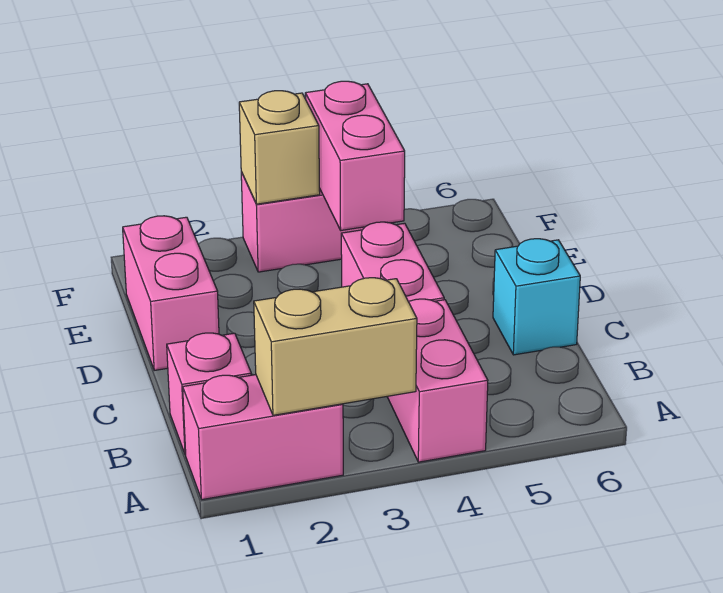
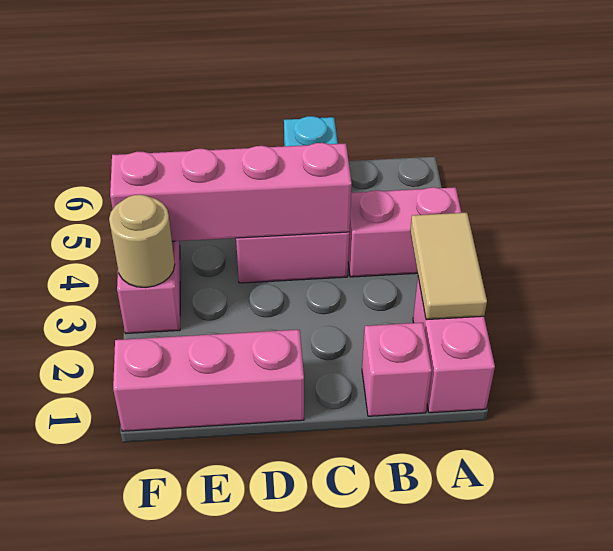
tan brick A2:A3 level 2 -> tan tile A2:A3 level 2
pink brick D1:E1 level 1 -> pink brick D1:F1 level 1
pink brick E4:F4 level 2 -> pink brick C4:F4 level 2
tan brick F3 level 2 -> tan round brick F3 level 2

